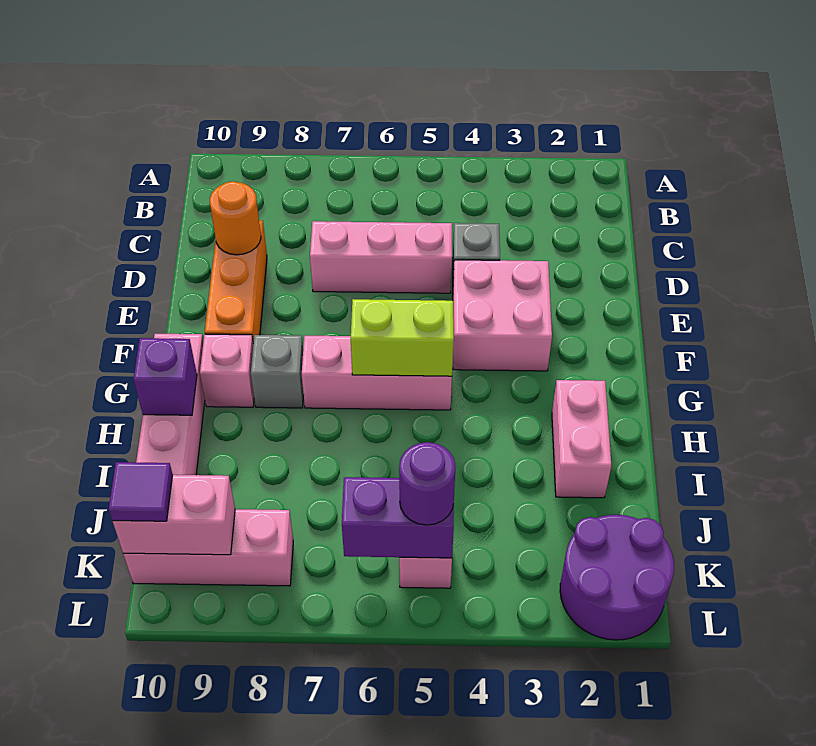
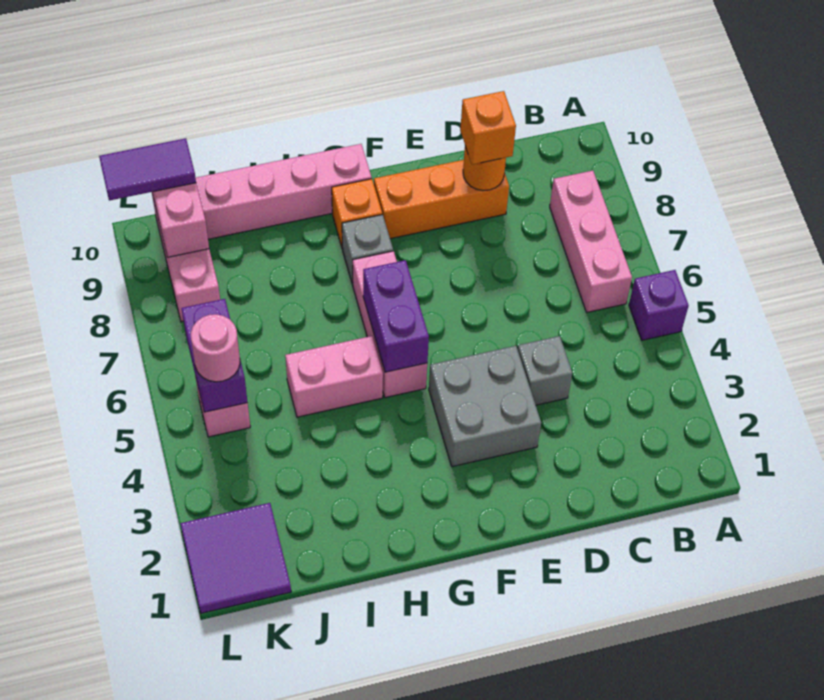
pink brick D5:D7 level 1 -> pink brick B6:B8 level 1
none -> orange brick D9 level 3
pink brick E3:F4 level 1 -> grey brick E3:F4 level 1
lime brick G5:G6 level 2 -> purple brick G5:G6 level 2
pink brick G9 level 1 -> orange brick G9 level 1
pink brick H2:I2 level 1 -> pink brick H5:I5 level 1
purple brick H10 level 2 -> purple brick A5 level 1
purple round brick K1:L2 level 1 -> purple tile K1:L2 level 1
purple round brick K5 level 3 -> pink round brick K5 level 3
purple tile K10 level 3 -> purple tile K10:L10 level 3

